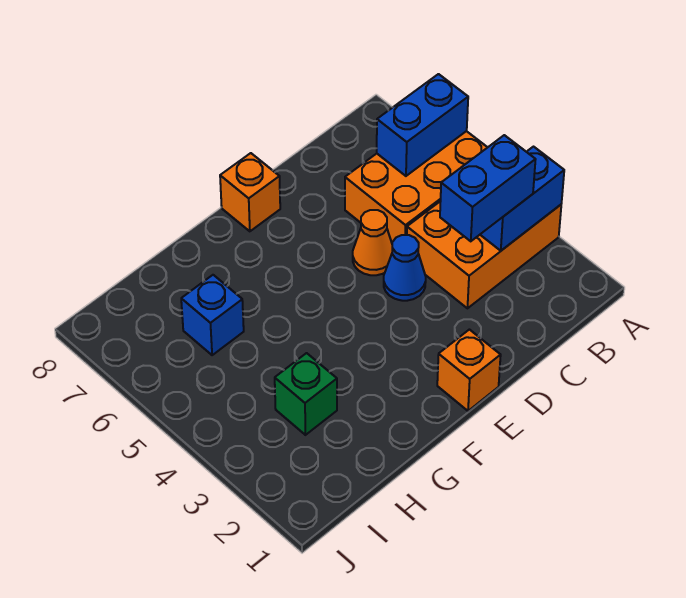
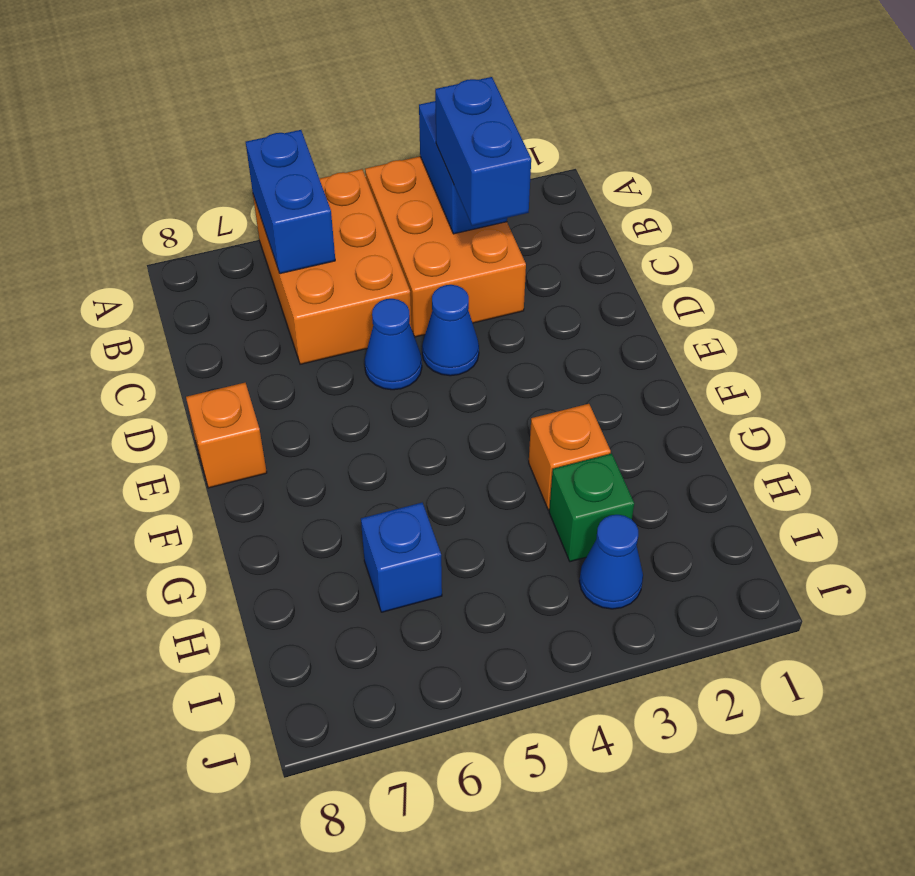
orange cone D5 level 1 -> blue cone D5 level 1
orange brick E1 level 1 -> orange brick G3 level 1
none -> blue cone I3 level 1

